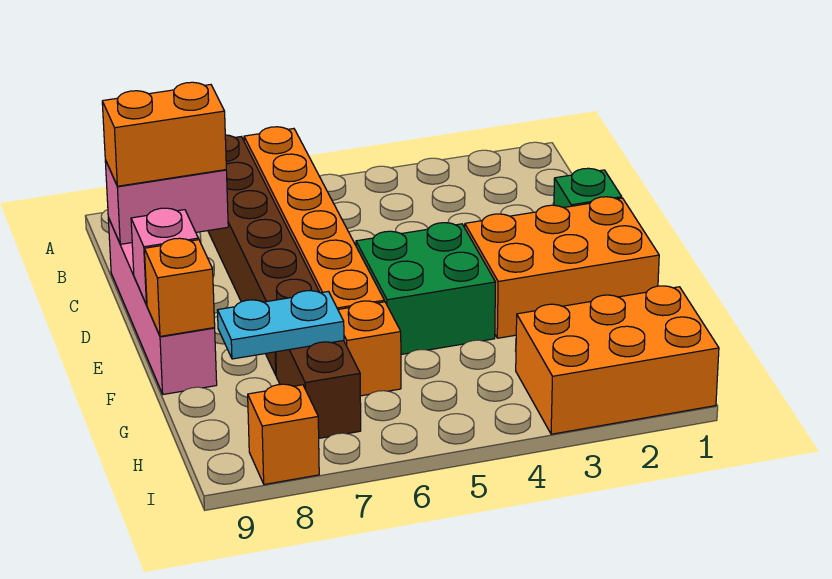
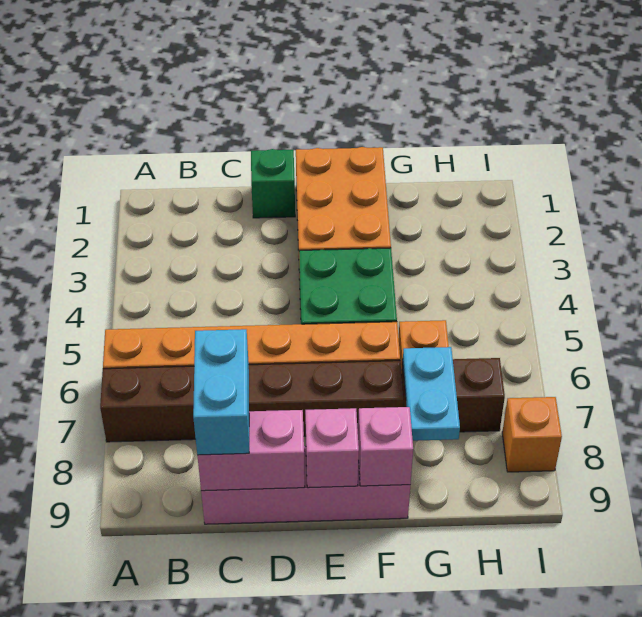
pink brick C8:C9 level 2 -> pink brick C9:D9 level 2
orange brick C8:C9 level 3 -> cyan brick C8:C9 level 3
orange brick F9 level 2 -> pink brick F9 level 2
orange brick H1:I3 level 1 -> none

